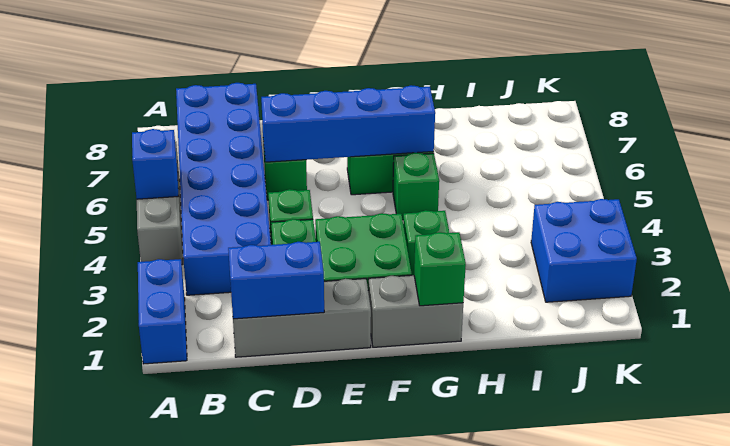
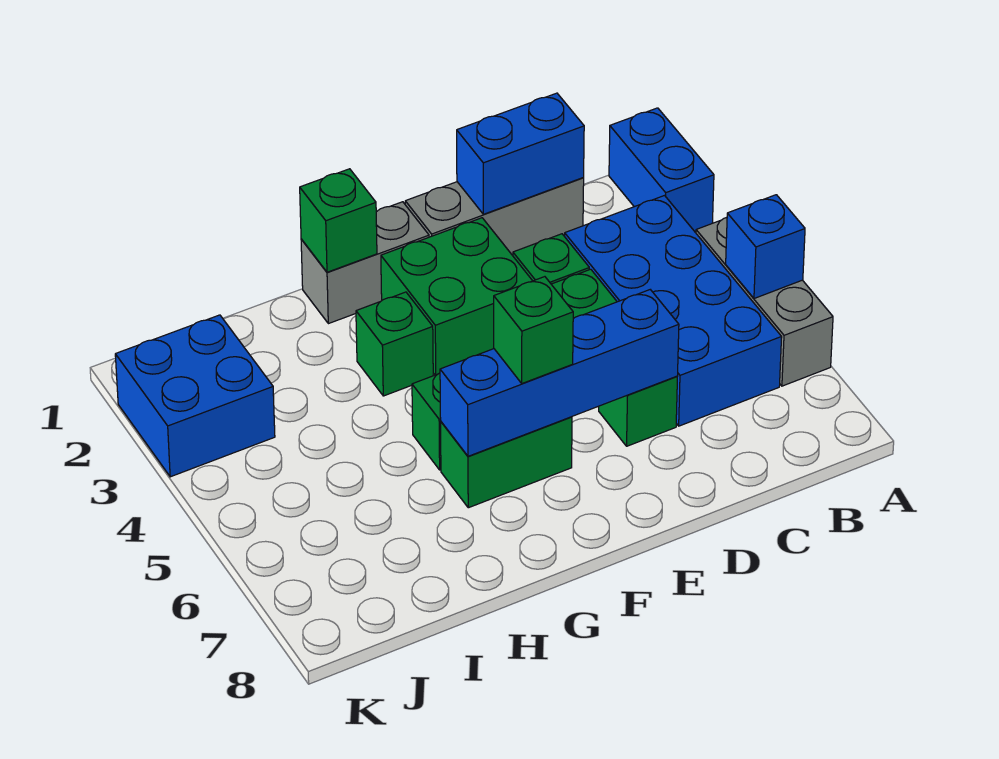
blue brick B3:C8 level 1 -> blue brick B3:C6 level 1
none -> green brick F6 level 3

